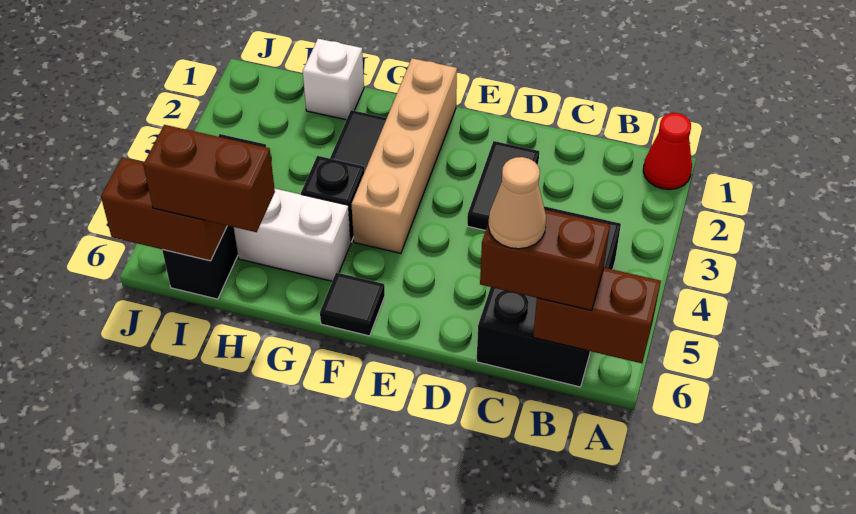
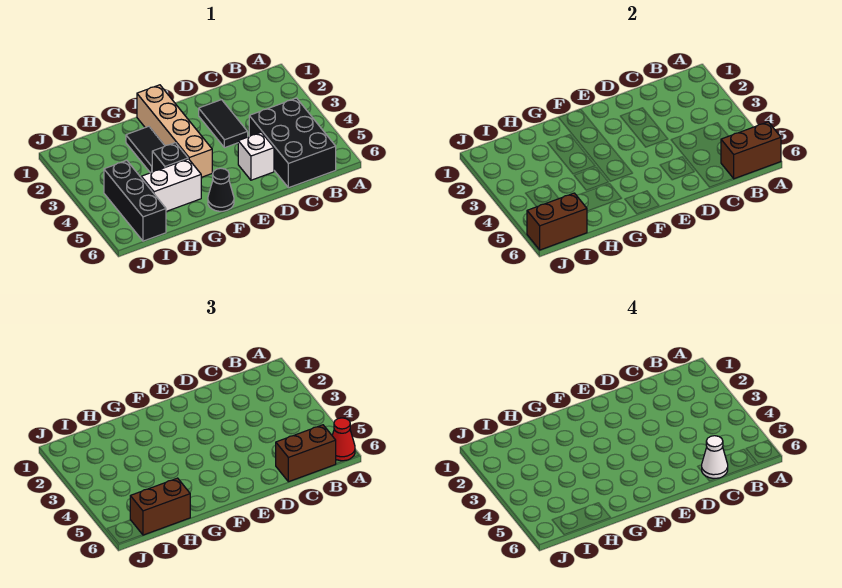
red cone A1 level 1 -> red cone A6 level 3
tan cone C6 level 4 -> white cone C6 level 4
black tile F6 level 1 -> black cone F6 level 1
white brick H1 level 1 -> white brick D5 level 1

